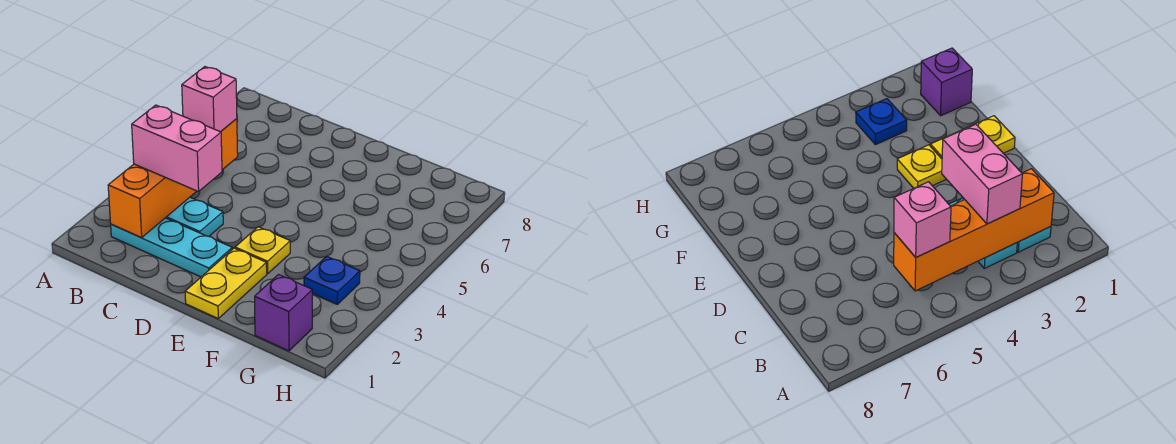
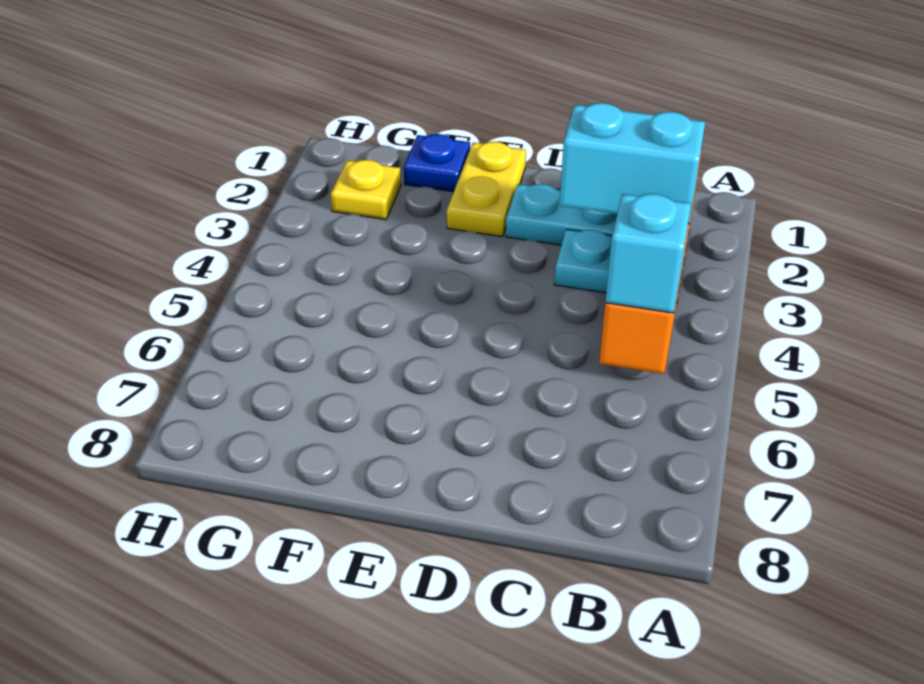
pink brick B3:C3 level 3 -> cyan brick B3:C3 level 3
pink brick B5 level 3 -> cyan brick B5 level 3
yellow plate E3 level 1 -> yellow plate G2 level 1
purple brick G1 level 1 -> none
blue plate G3 level 1 -> blue plate F1 level 1

